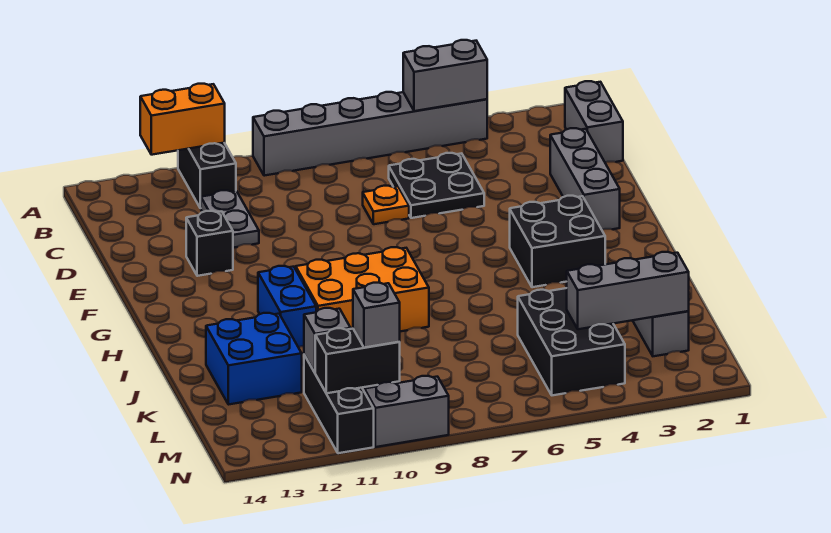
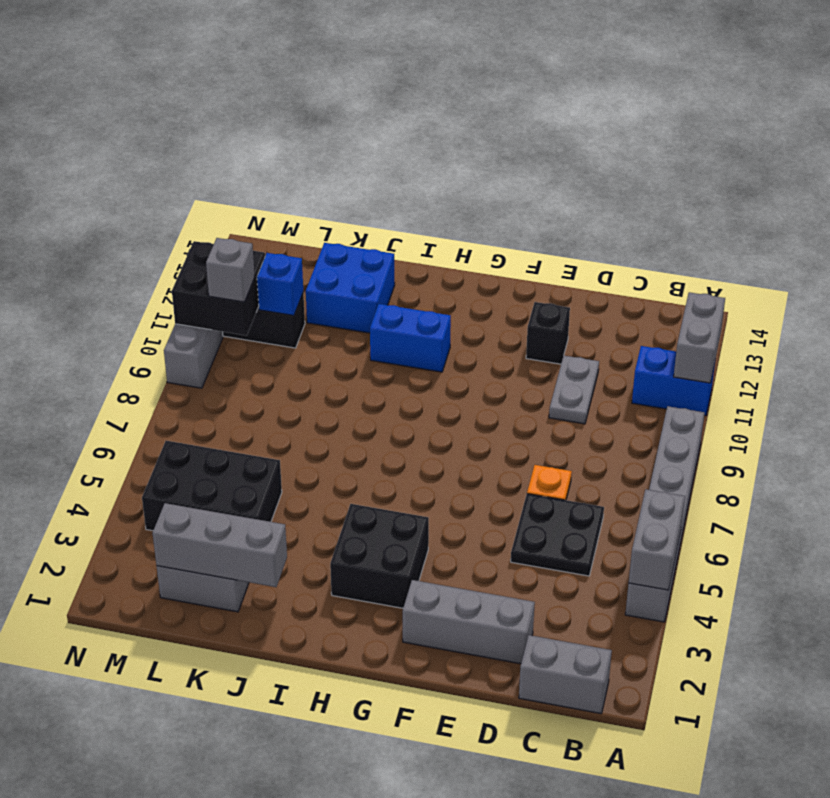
black brick A11:B11 level 1 -> blue brick A11:B11 level 1
orange brick A11:A12 level 2 -> grey brick A11:A12 level 2
grey plate C11:D11 level 1 -> grey plate D10:D11 level 1
orange brick H8:I10 level 1 -> none
grey brick L2:L4 level 2 -> grey brick J2:L2 level 2
grey brick L11 level 2 -> blue brick L11 level 2
black brick M10:M11 level 2 -> black brick M10:N11 level 2

